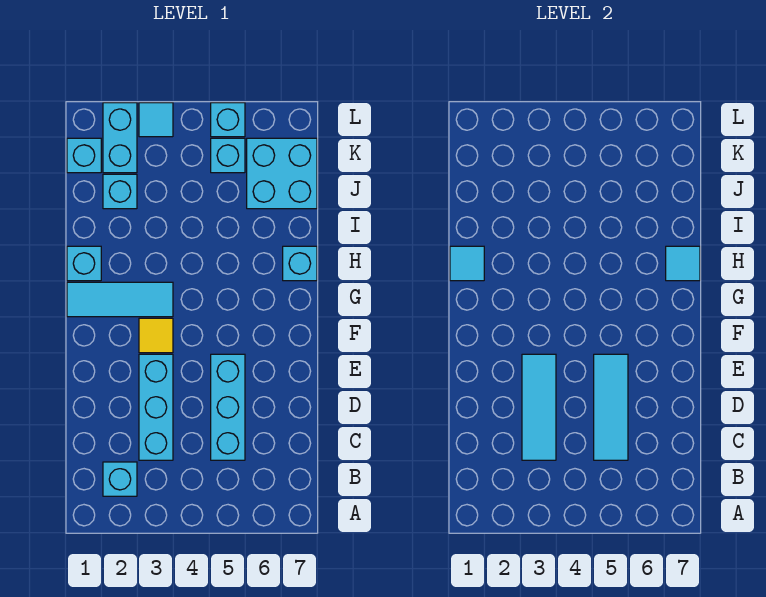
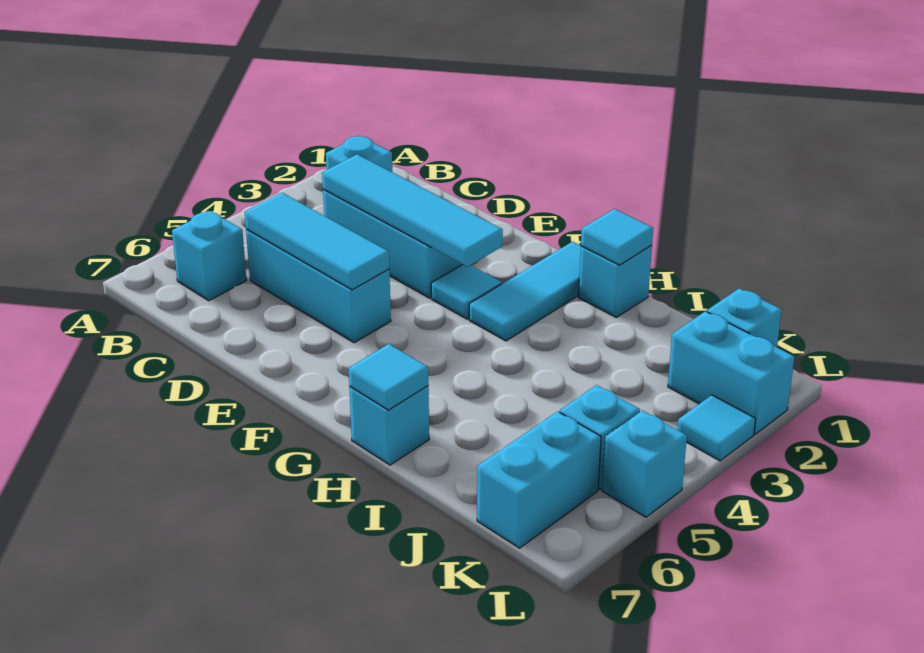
cyan tile C3:E3 level 2 -> cyan tile C3:F3 level 2
yellow tile F3 level 1 -> cyan tile F3 level 1
cyan brick J2 level 1 -> cyan brick B6 level 1
cyan brick J6:K7 level 1 -> cyan brick K6:K7 level 1

